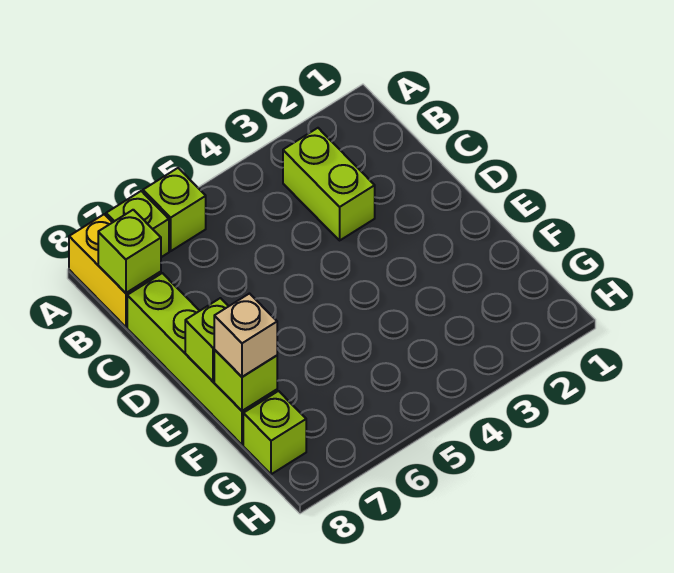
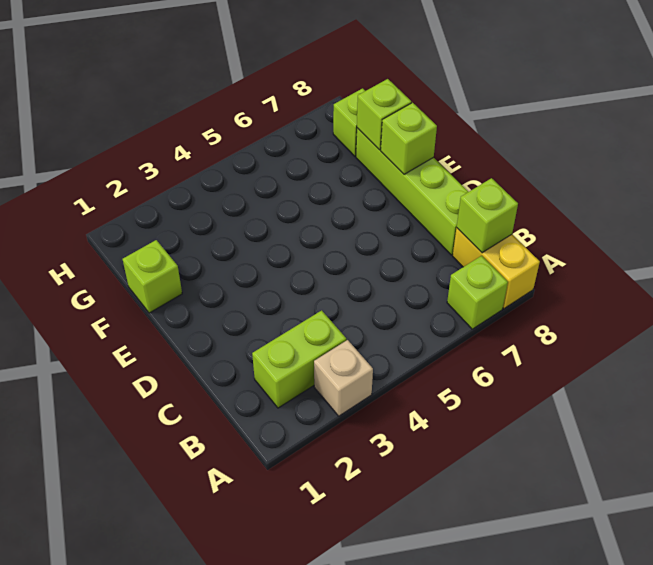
lime brick A6 level 1 -> lime brick F1 level 1
lime brick B3:C3 level 1 -> lime brick B2:B3 level 1
tan brick F8 level 3 -> tan brick A3 level 1

